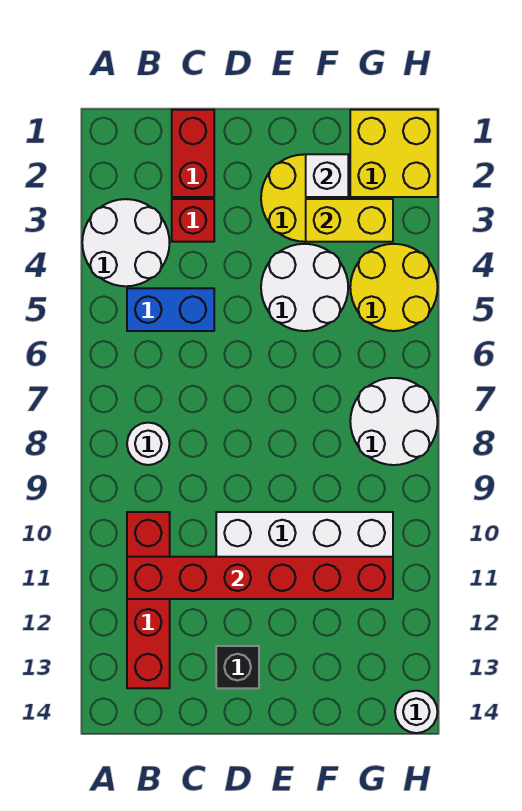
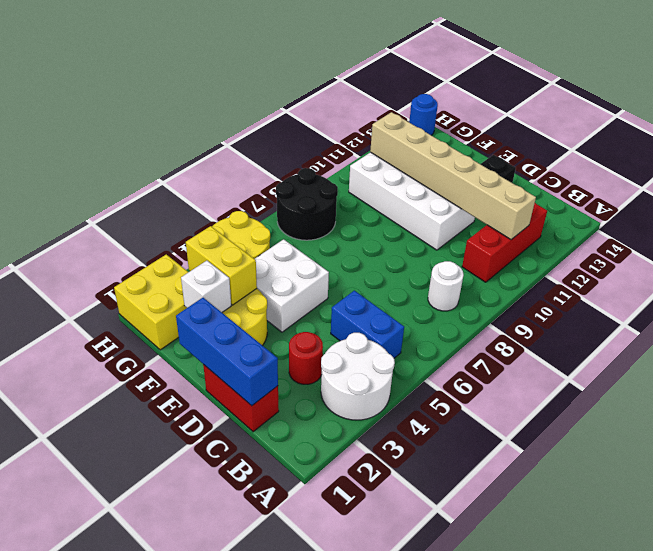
red brick B10:B13 level 1 -> red brick B10:B12 level 1
red brick B11:G11 level 2 -> tan brick B11:G11 level 2
red brick C1:C2 level 1 -> red brick C1:D1 level 1
none -> blue brick C1:E1 level 2
red brick C3 level 1 -> red round brick C3 level 1
white round brick E4:F5 level 1 -> white brick E4:F5 level 1
white round brick G7:H8 level 1 -> black round brick G7:H8 level 1
white round brick H14 level 1 -> blue round brick H14 level 1

